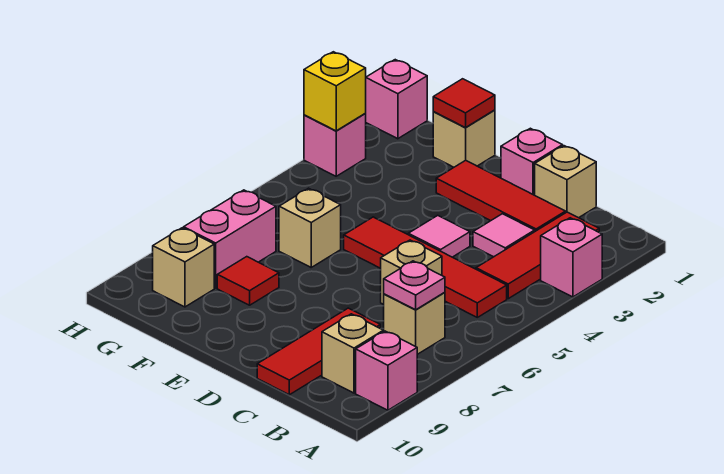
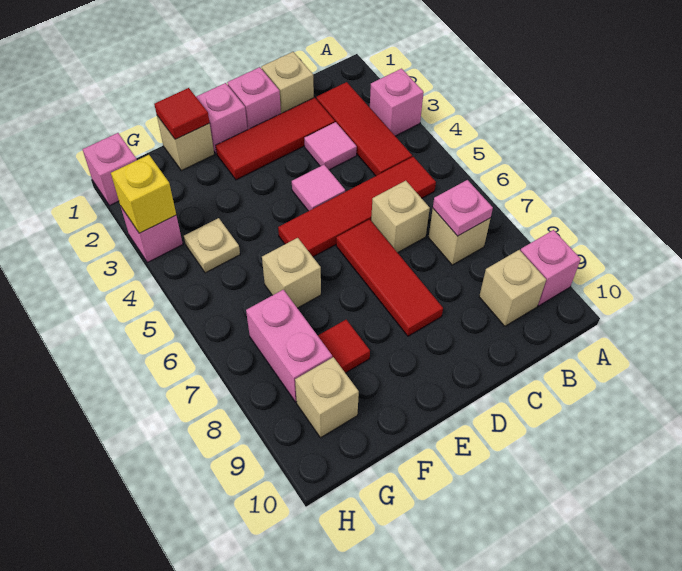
red tile C8:C10 level 1 -> red tile D6:D8 level 1
none -> pink brick E1 level 1
none -> tan plate G4 level 1

